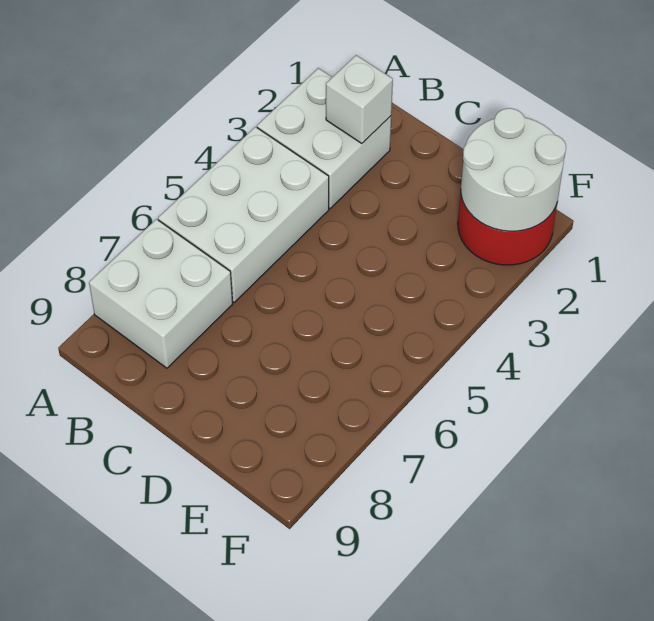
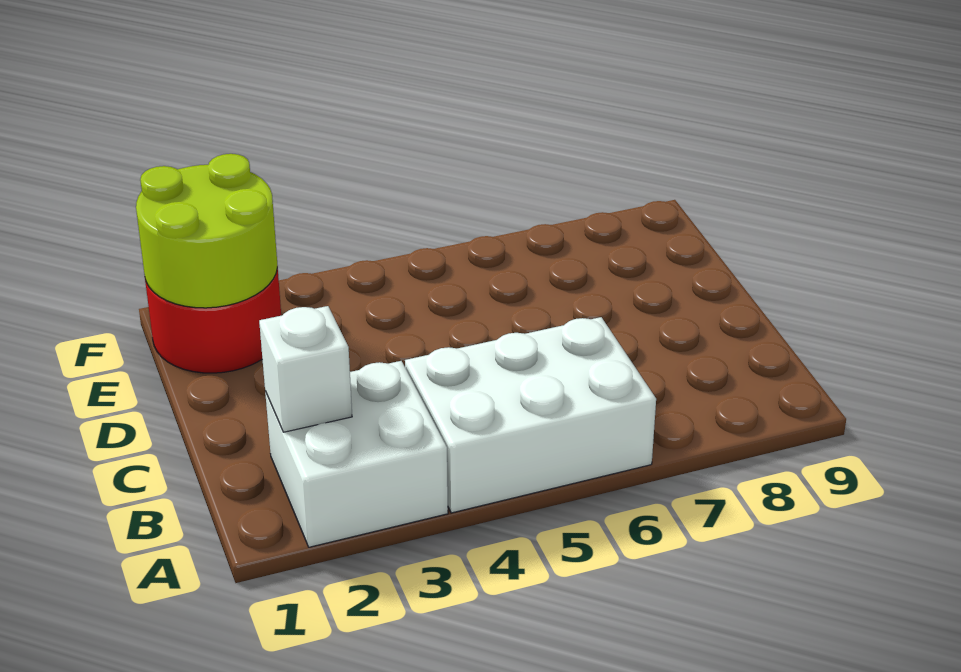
white brick A7:B8 level 1 -> none
white round brick E1:F2 level 2 -> lime round brick E1:F2 level 2

